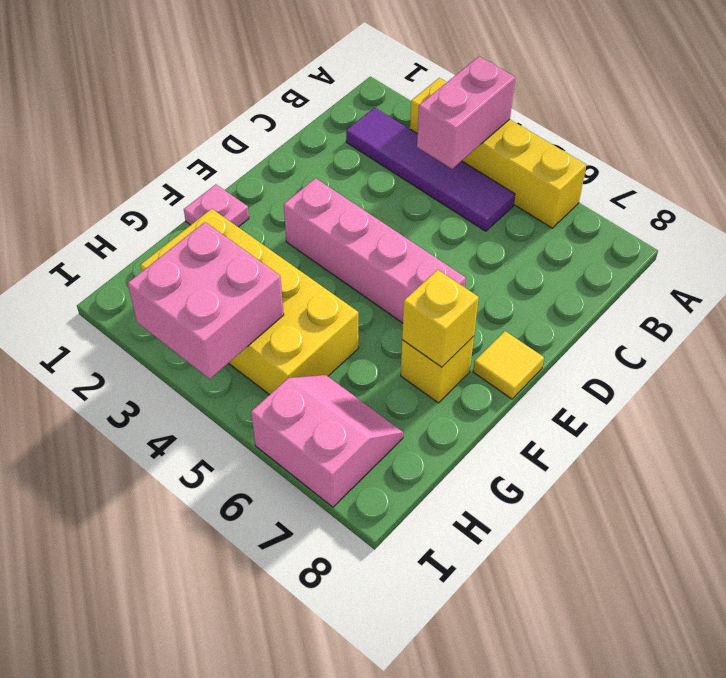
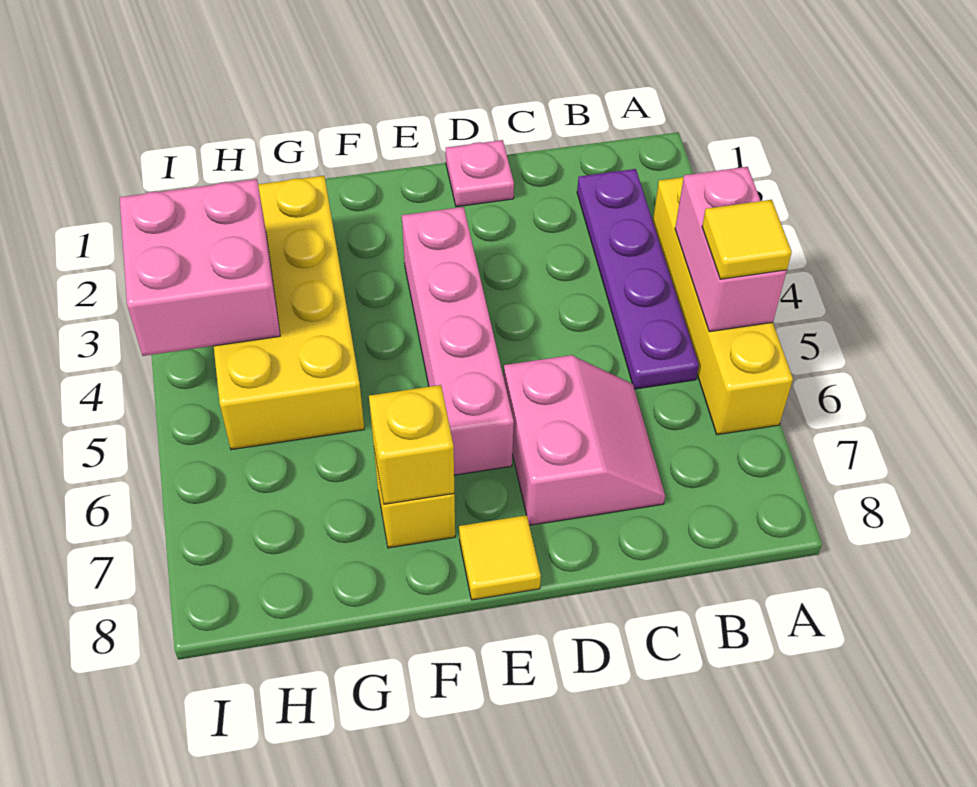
pink brick A4:B4 level 2 -> pink brick A4:A5 level 2
none -> yellow tile A5 level 3
purple tile B2:B5 level 1 -> purple plate B2:B5 level 1
pink plate F1 level 1 -> pink plate D1 level 1
pink slope H6:I7 level 1 top I -> pink slope C6:D7 level 1 top D

